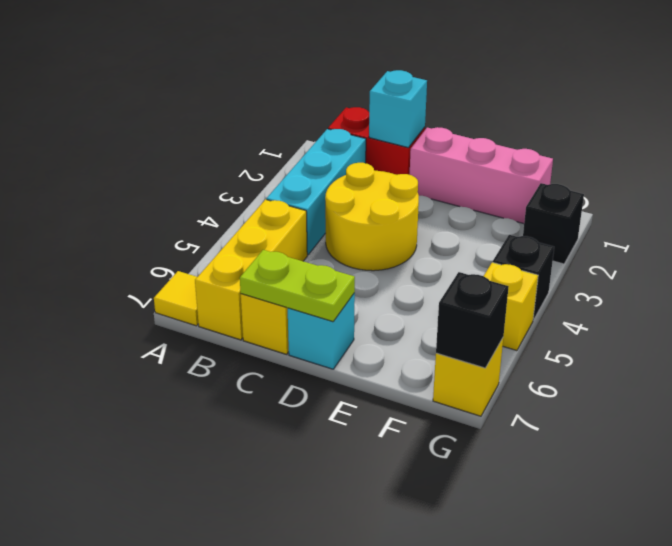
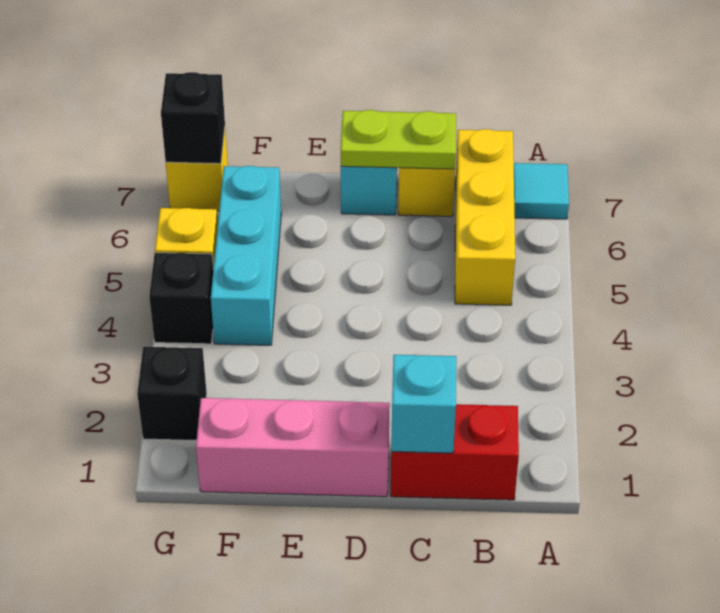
yellow tile A7 level 1 -> cyan tile A7 level 1
cyan brick B2:B4 level 1 -> cyan brick F4:F6 level 1
yellow round brick C3:D4 level 1 -> none

